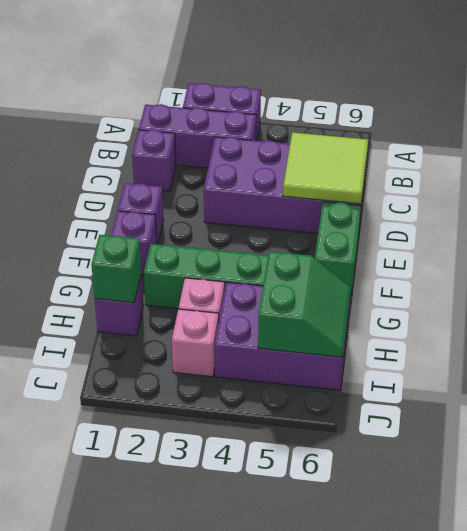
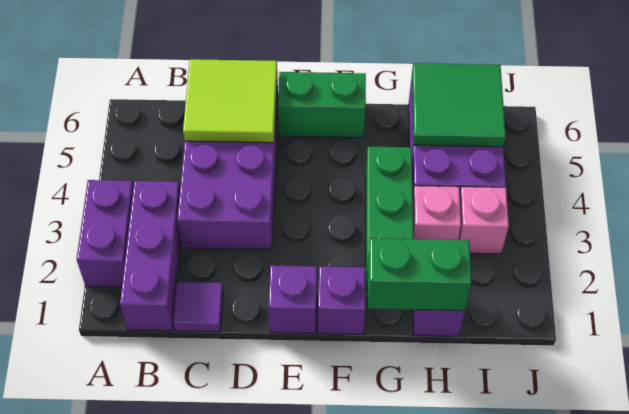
purple brick C1 level 1 -> purple tile C1 level 1
green brick H1 level 2 -> green brick G1:H1 level 2
green slope H5:I6 level 2 top 5 -> green tile H5:I6 level 2

